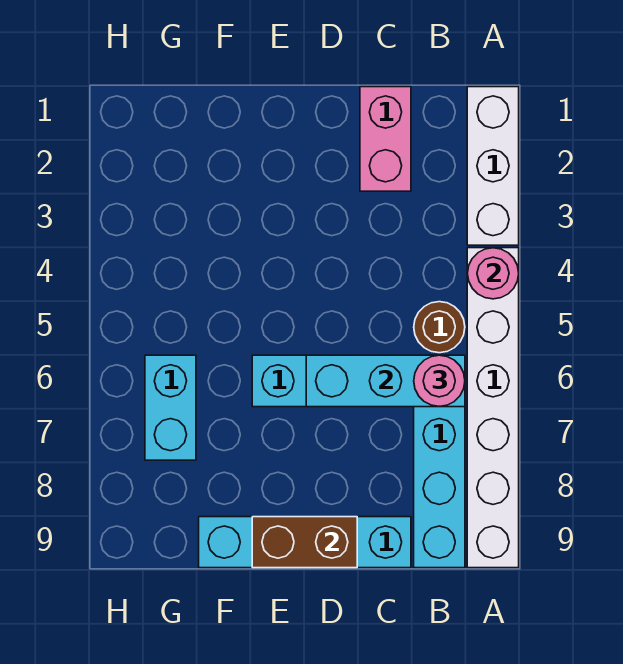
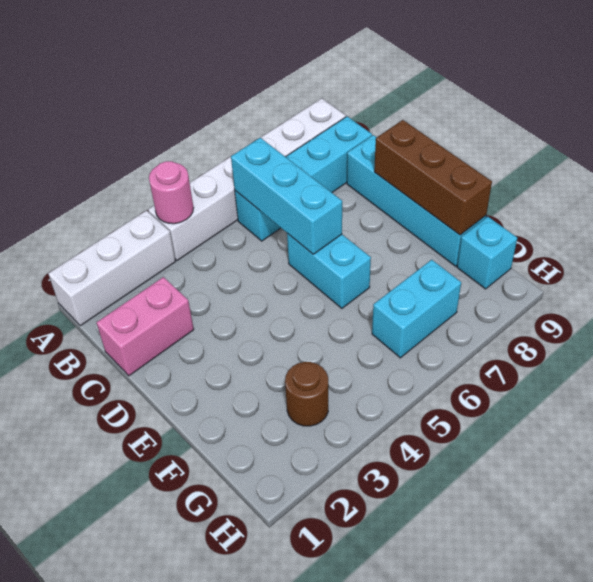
brown round brick B5 level 1 -> brown round brick G3 level 1
pink round brick B6 level 3 -> none
brown brick D9:E9 level 2 -> brown brick D9:F9 level 2
none -> cyan brick G9 level 1

